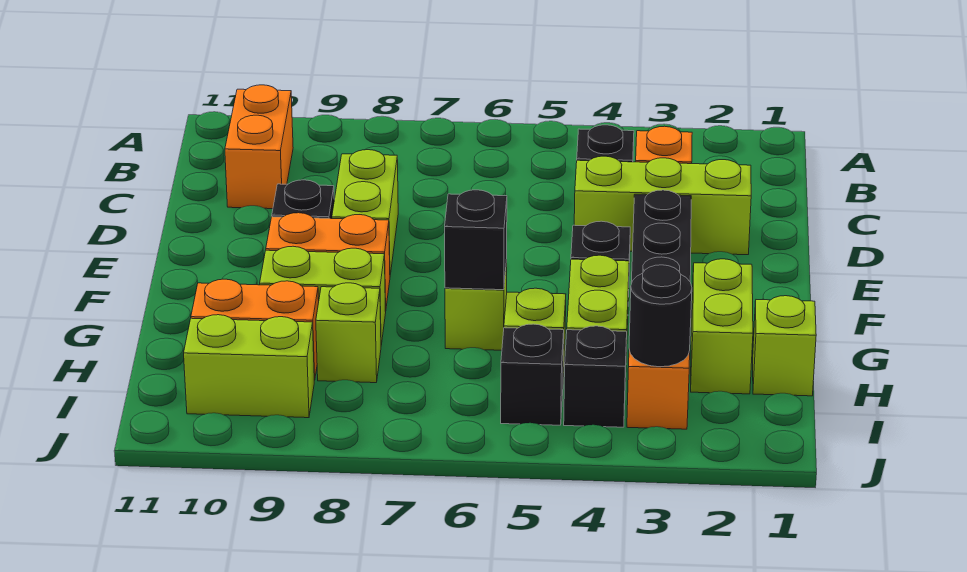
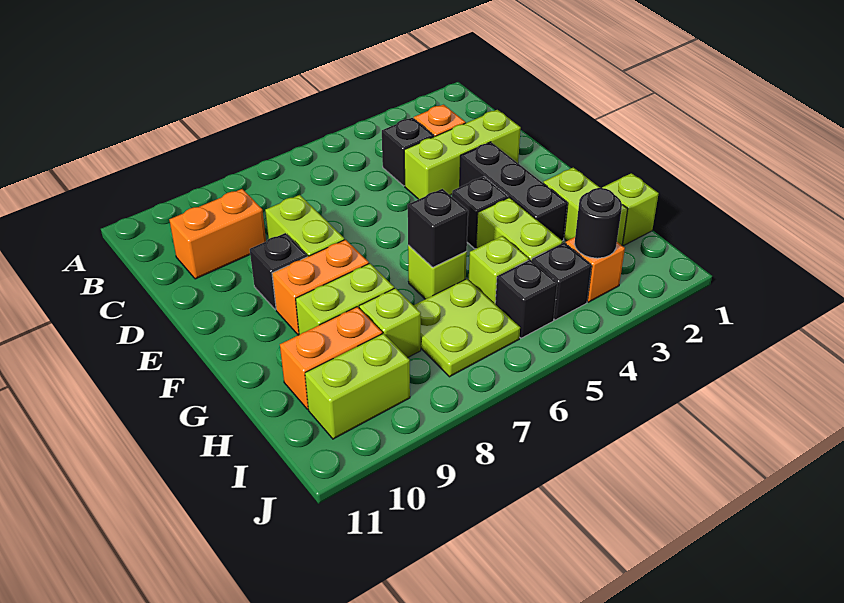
orange brick B10:C10 level 1 -> orange brick C9:C10 level 1
none -> lime plate H6:I7 level 1

